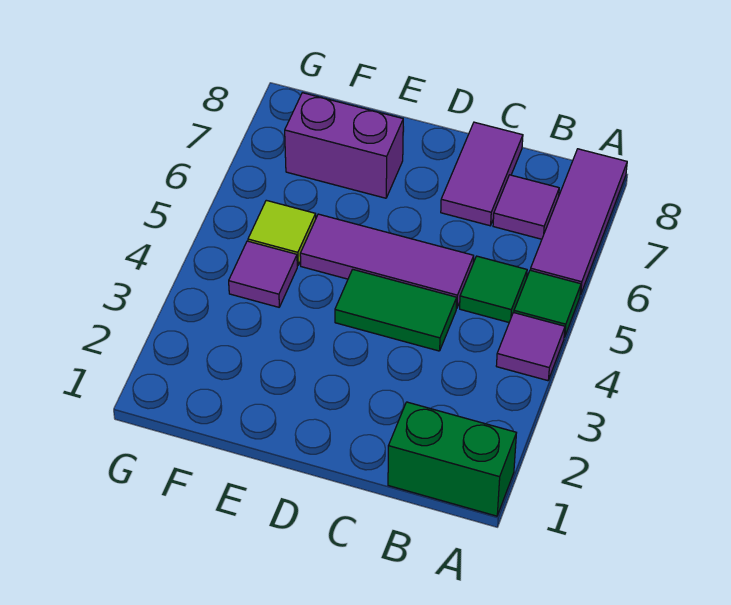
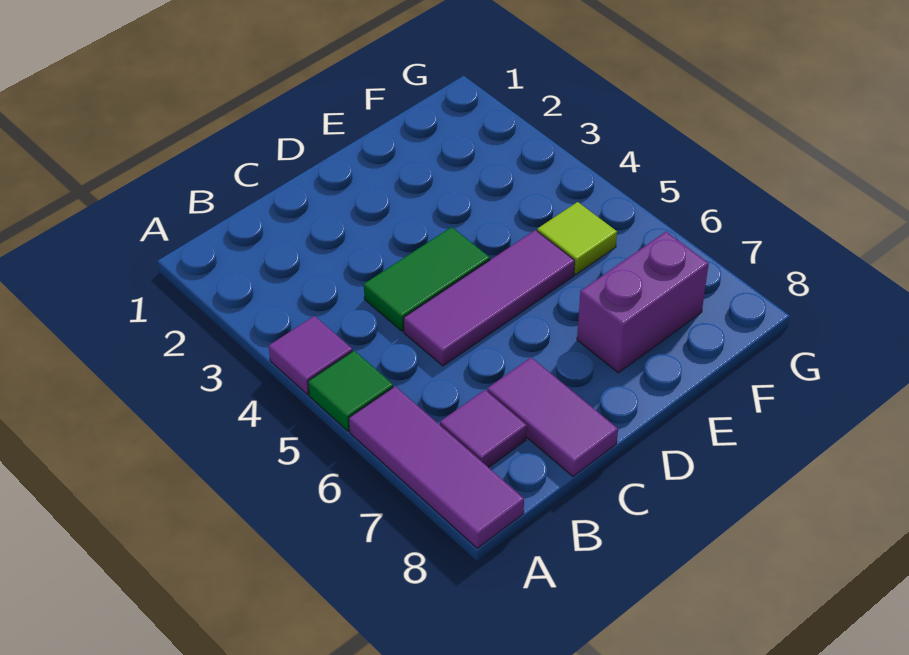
green brick A1:B1 level 1 -> none
green tile B5 level 1 -> none
purple tile F4 level 1 -> none

